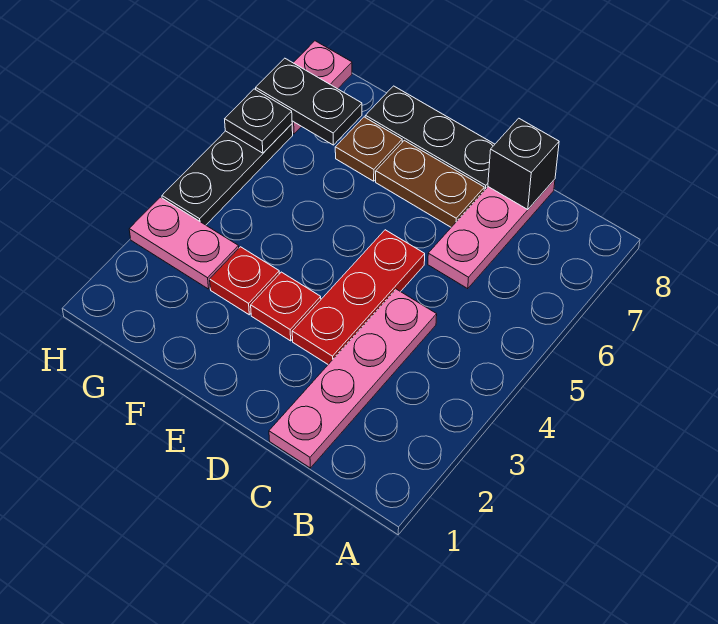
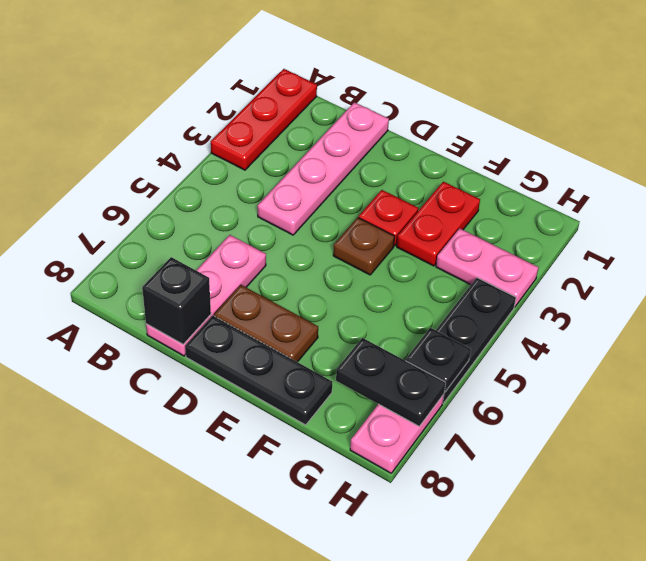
red plate D3:D5 level 1 -> red plate A1:A3 level 1
red plate F3 level 1 -> red plate F2:F3 level 1
brown plate F7 level 1 -> brown plate E4 level 1

